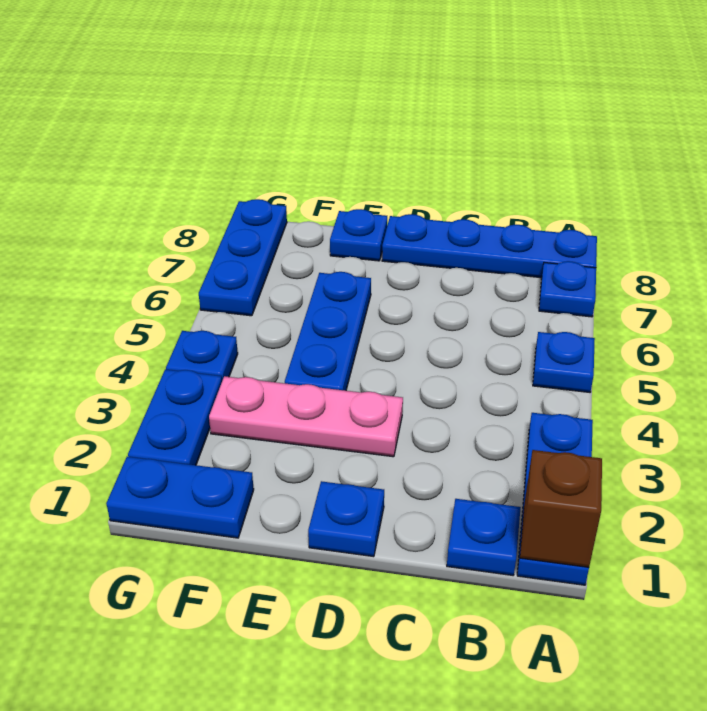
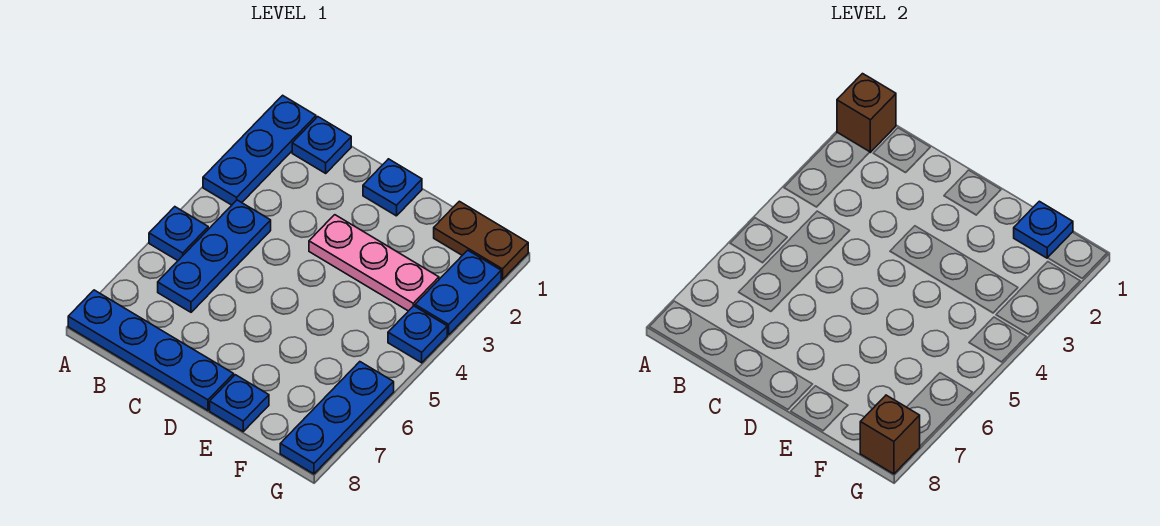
blue plate A7 level 1 -> blue plate F1 level 2
blue plate E4:E6 level 1 -> blue plate B4:B6 level 1
blue plate F1:G1 level 1 -> brown plate F1:G1 level 1
none -> brown brick G8 level 2

